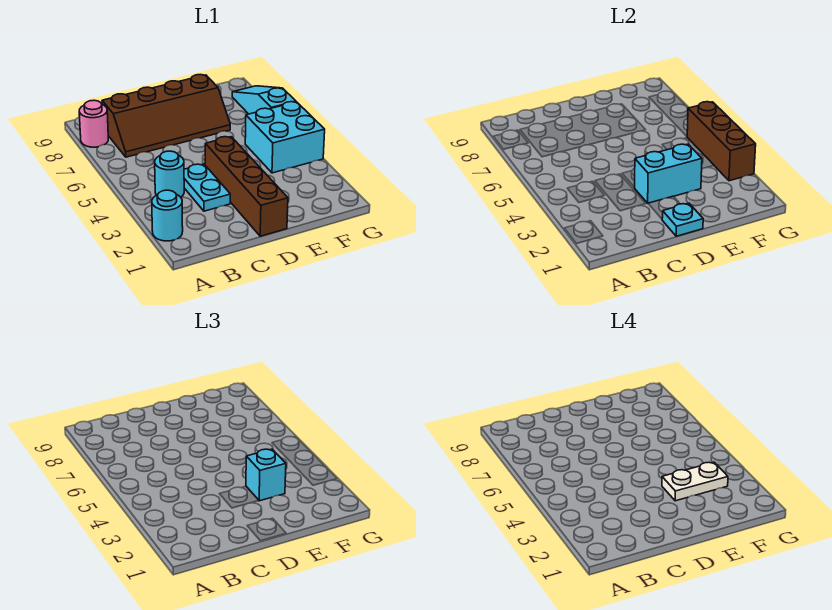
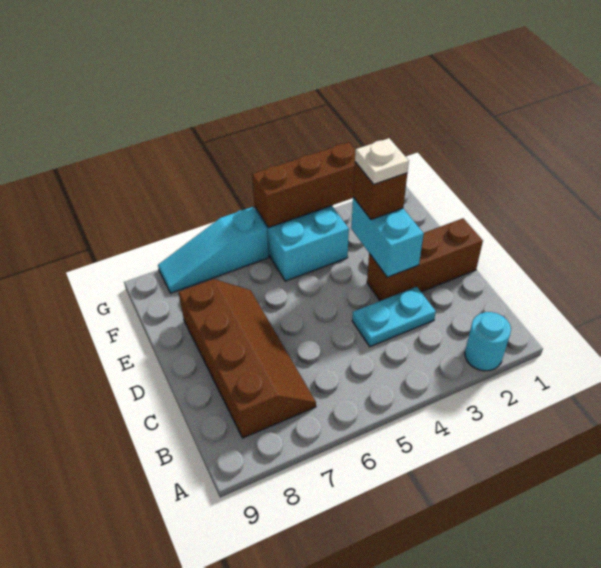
pink round brick A8 level 1 -> none
cyan round brick B4 level 1 -> none
brown brick D1:D4 level 1 -> brown brick D1:D3 level 1
cyan plate D1 level 2 -> none
cyan brick E3 level 3 -> brown brick E3 level 3
white plate E3:F3 level 4 -> white plate E3 level 4

